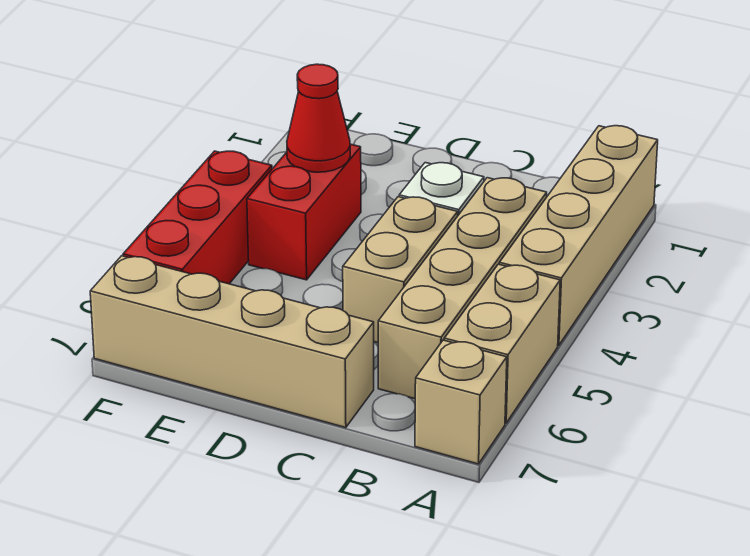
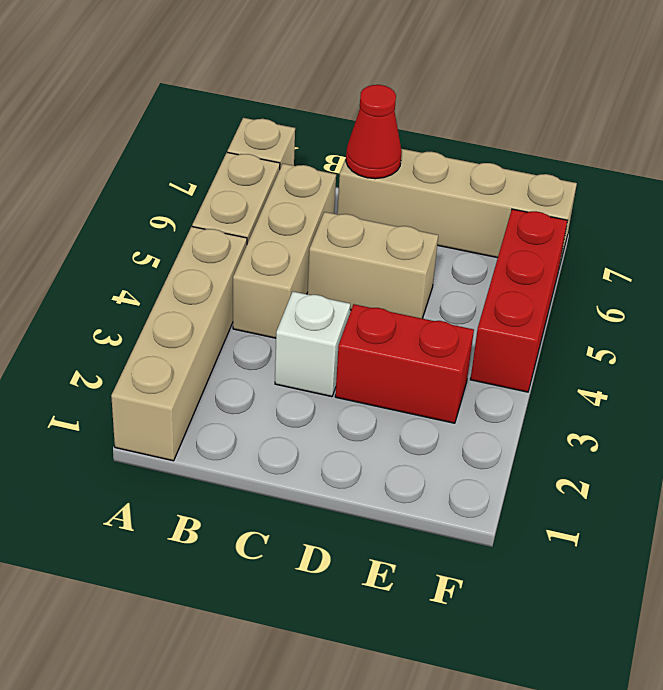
tan brick B3:B6 level 1 -> tan brick B4:B6 level 1
tan brick C4:C5 level 1 -> tan brick C5:D5 level 1
red brick E3:E4 level 1 -> red brick D3:E3 level 1
red cone E3 level 2 -> red cone C7 level 2

